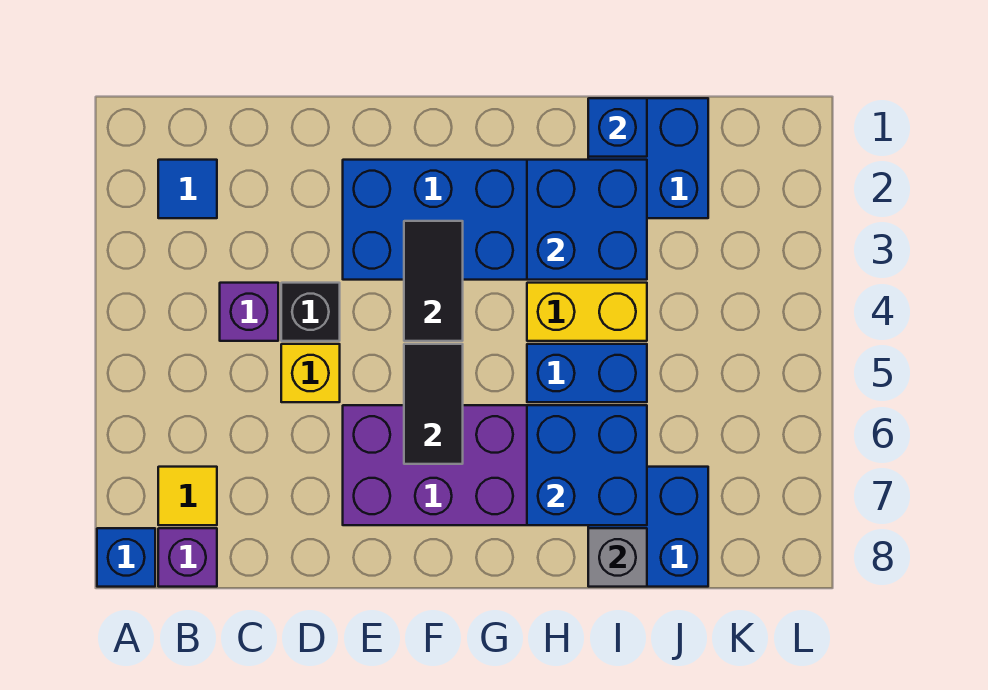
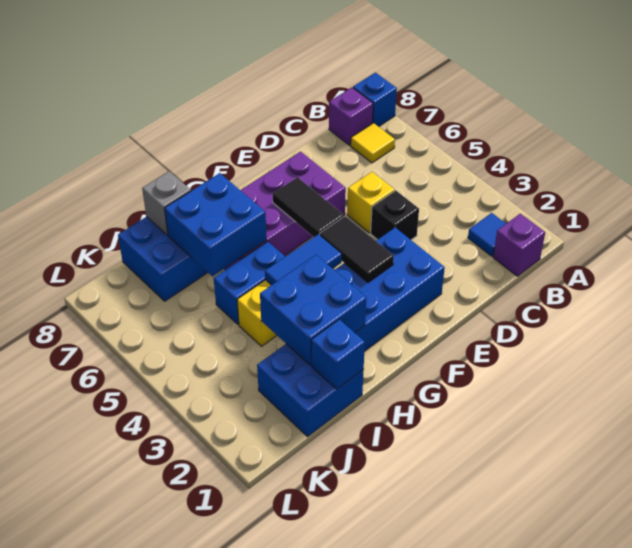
purple brick C4 level 1 -> purple brick B1 level 1
none -> blue tile G4:H4 level 2

